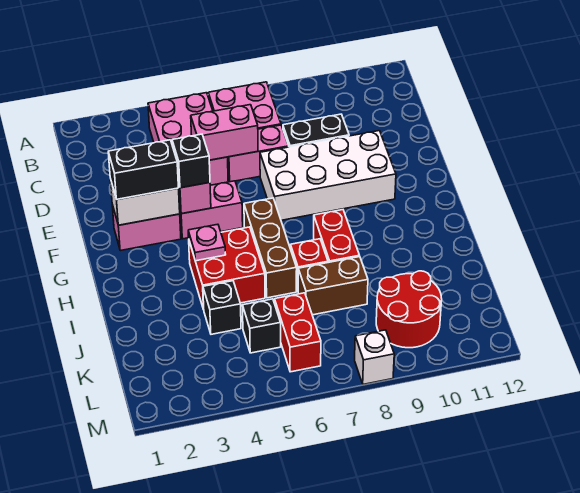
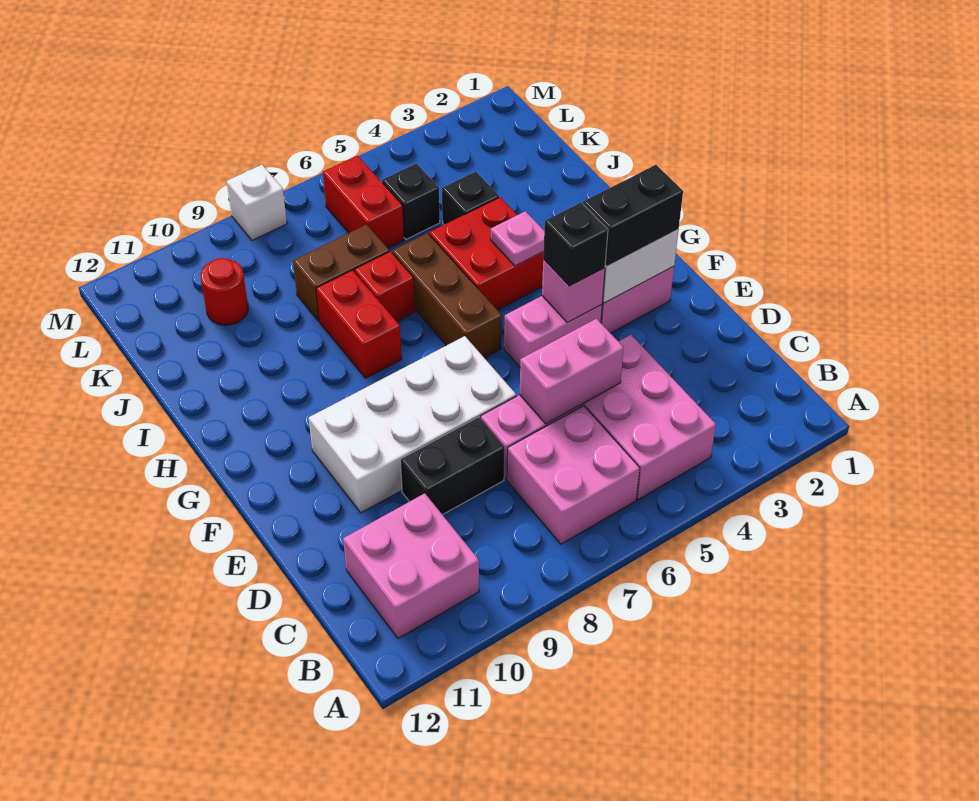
none -> pink brick B10:C11 level 1
red round brick K9:L10 level 1 -> red round brick K10 level 1

